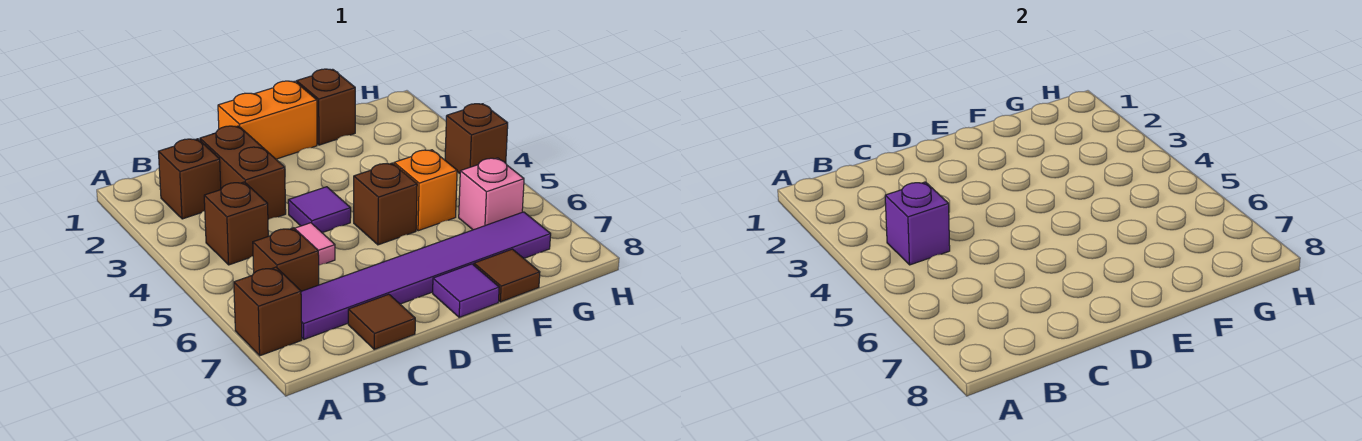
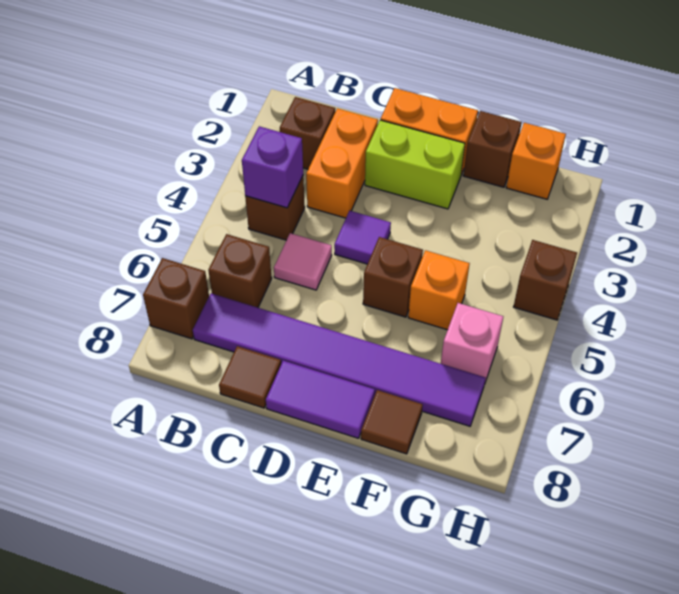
brown brick C2:C3 level 1 -> orange brick C2:C3 level 1
none -> lime brick D2:E2 level 1
purple tile E8 level 1 -> purple tile D8:E8 level 1
none -> orange brick G1 level 1

